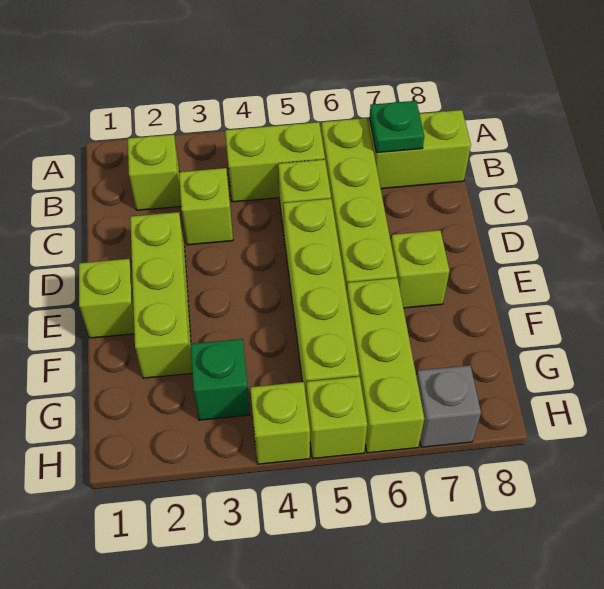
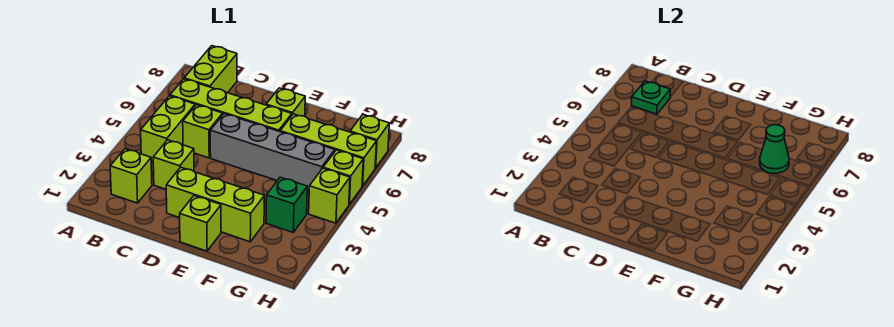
lime brick D5:G5 level 1 -> grey brick D5:G5 level 1
none -> green cone G6 level 2
grey brick H7 level 1 -> lime brick H7 level 1

